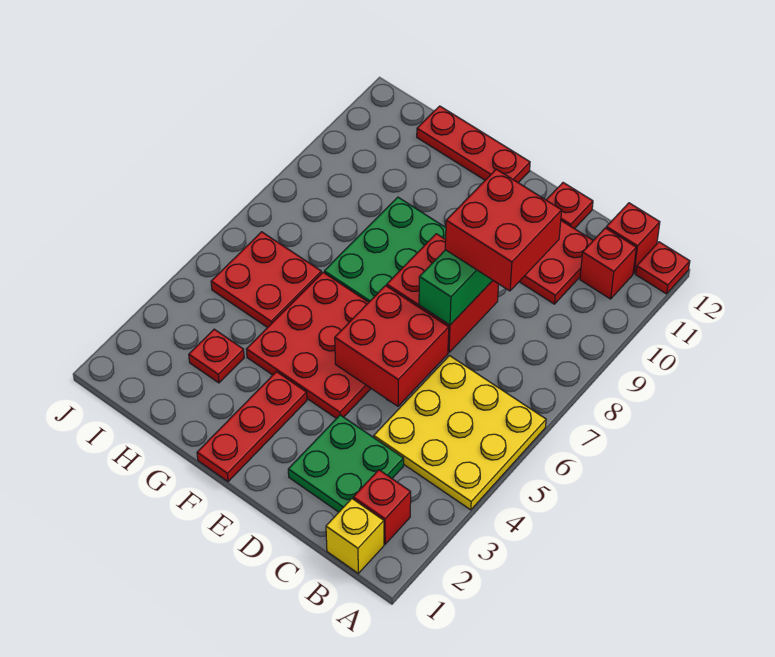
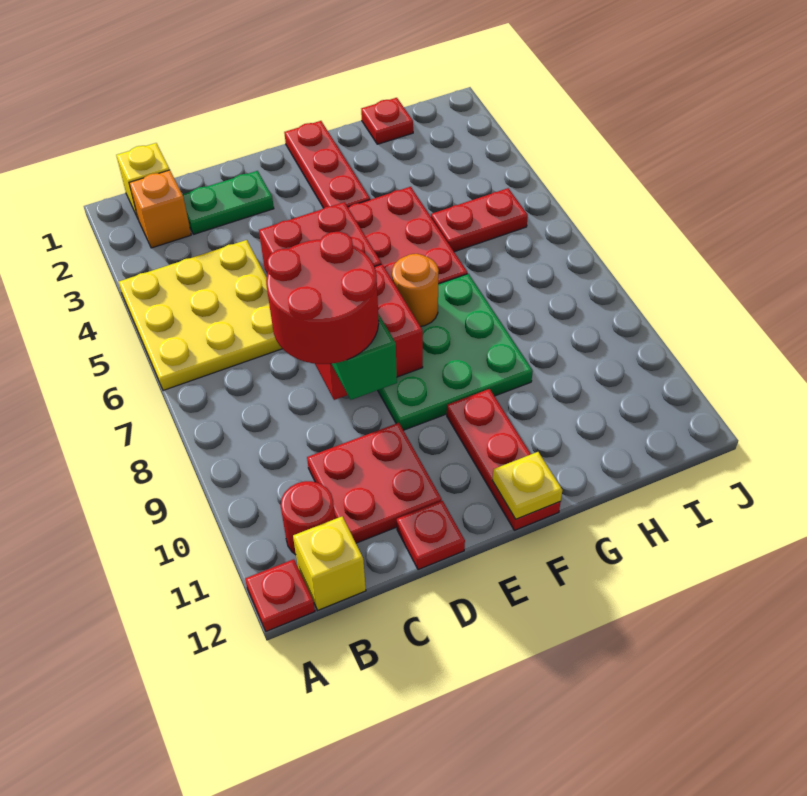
red brick B2 level 1 -> orange brick B2 level 1
red brick B11 level 1 -> red round brick B11 level 1
red brick B12 level 1 -> yellow brick B12 level 1
green plate C2:D3 level 1 -> green plate C2:D2 level 1
red brick C8:D9 level 4 -> red round brick C8:D9 level 4
none -> orange round brick F7 level 2
red plate F12:H12 level 1 -> red plate F10:F12 level 1
none -> yellow plate F12 level 2
red plate H3 level 1 -> red plate H1 level 1
red plate H5:I6 level 1 -> red plate H5:I5 level 1

